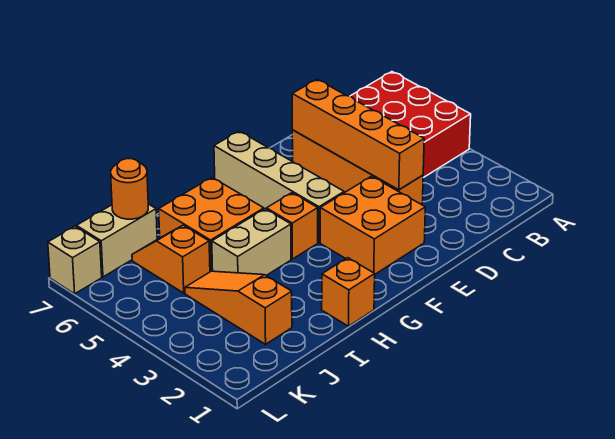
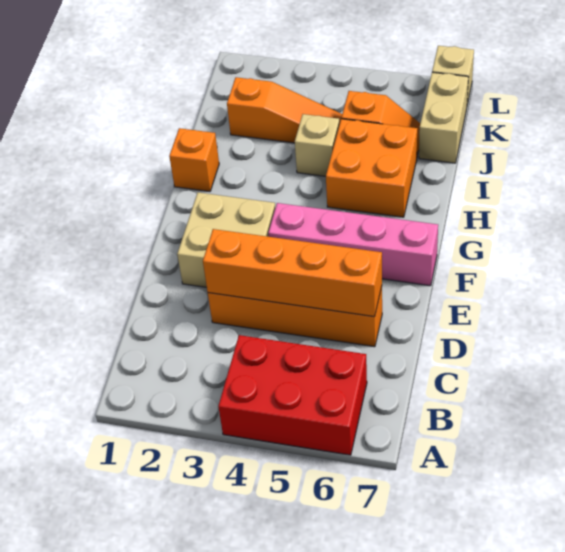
orange brick E2:F3 level 1 -> tan brick E2:F3 level 1
tan brick F4:F7 level 1 -> pink brick F4:F7 level 1
orange brick G4 level 1 -> none
tan brick H4:I4 level 1 -> tan brick I4 level 1
orange round brick J7 level 2 -> none

